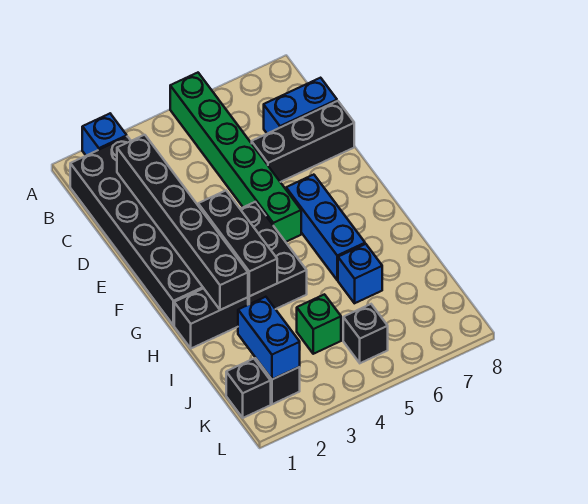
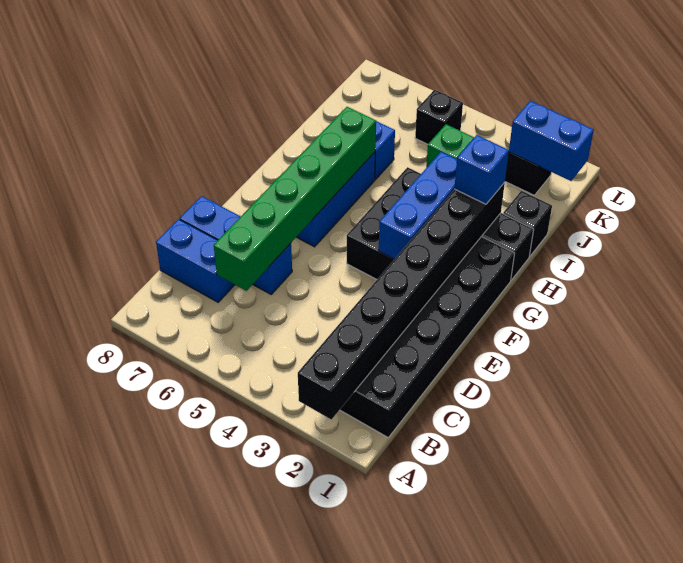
blue brick A2 level 1 -> blue brick H2 level 3
green brick A5:F5 level 1 -> green brick C6:H6 level 2
black brick C2:H2 level 2 -> black brick A2:H2 level 2
black brick D6:D8 level 1 -> blue brick D6:D8 level 1
black brick F3:H3 level 2 -> blue brick F3:H3 level 2
blue brick J2:K2 level 2 -> blue brick K1:K2 level 2
black brick K1 level 1 -> black brick I1 level 1

